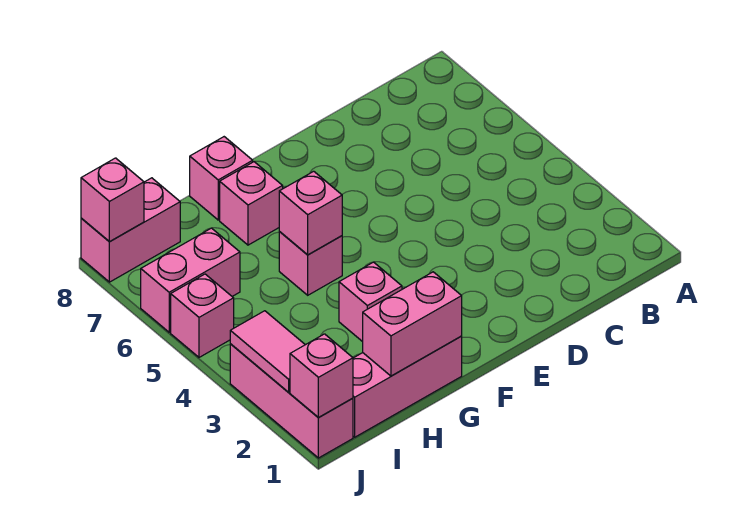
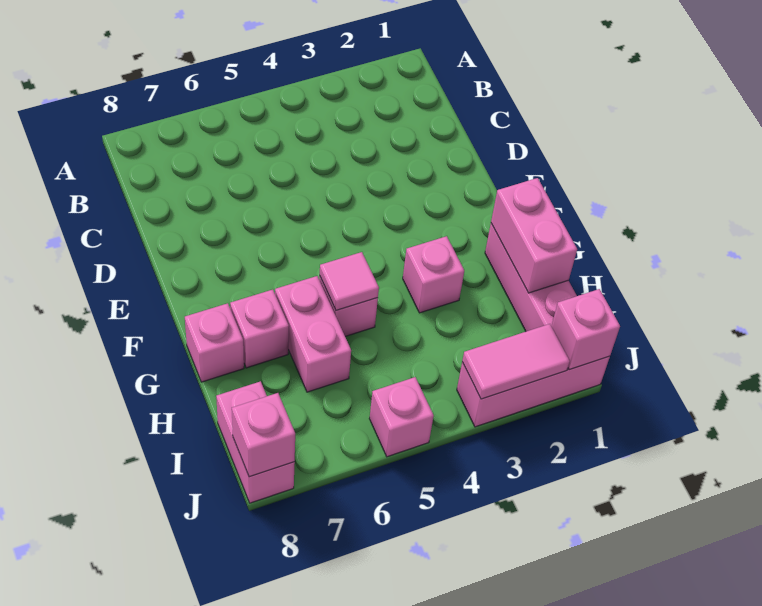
pink brick G5 level 2 -> pink tile G5 level 2
pink brick I6:J6 level 1 -> pink brick G6:H6 level 1

